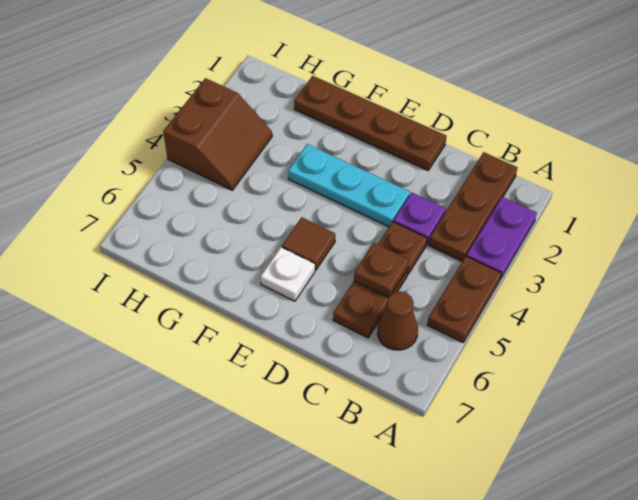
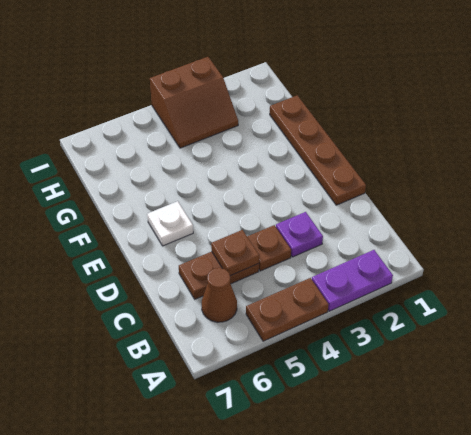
brown plate B1:B3 level 1 -> none
cyan plate D3:F3 level 1 -> none
brown tile E5 level 1 -> none

